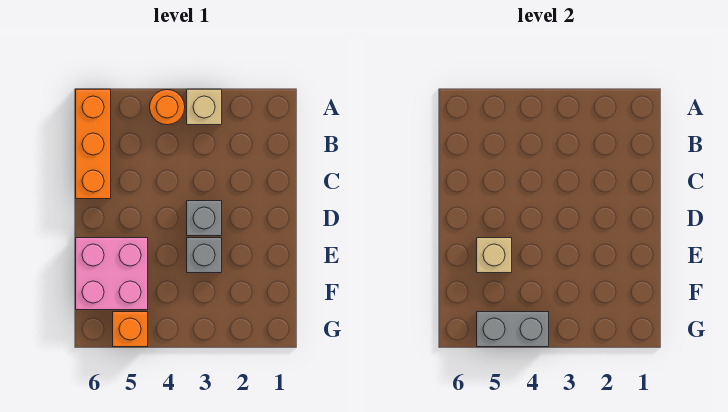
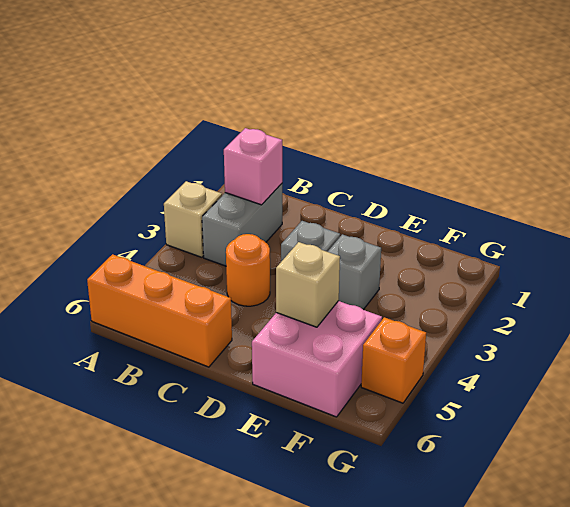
orange round brick A4 level 1 -> orange round brick C4 level 1
none -> pink brick B2 level 2
grey brick G4:G5 level 2 -> grey brick B2:B3 level 1

